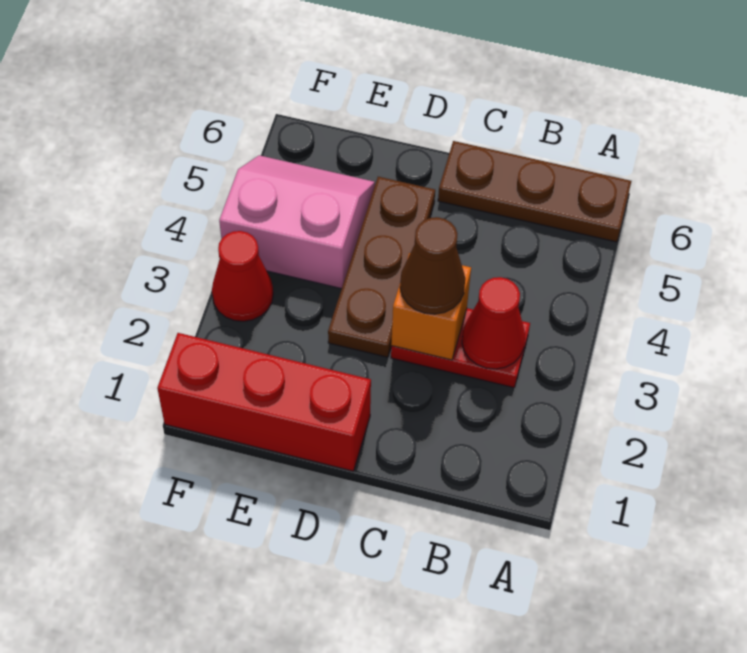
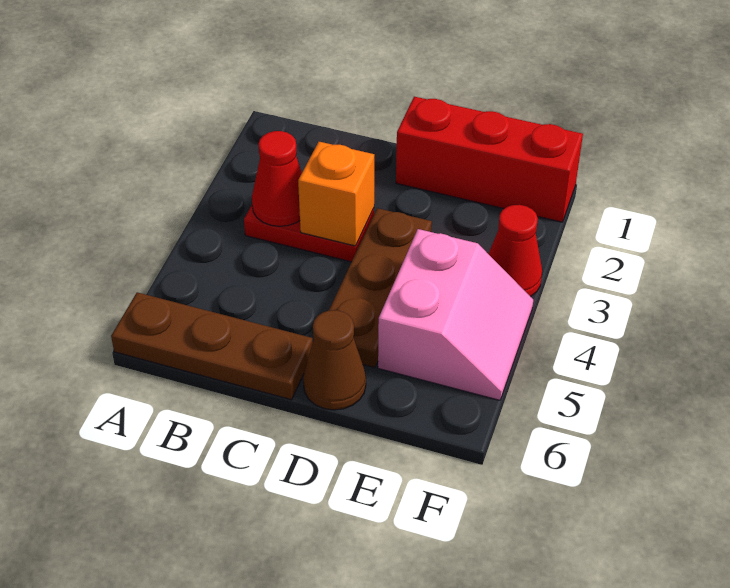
brown cone C3 level 3 -> brown cone D6 level 1
pink slope E4:F5 level 1 top 4 -> pink slope E4:F5 level 1 top E

